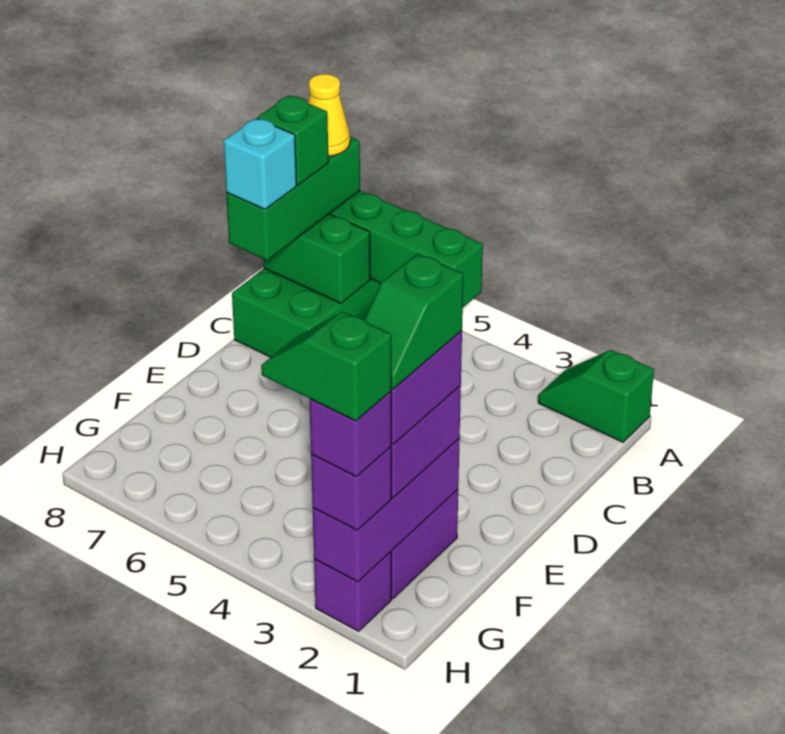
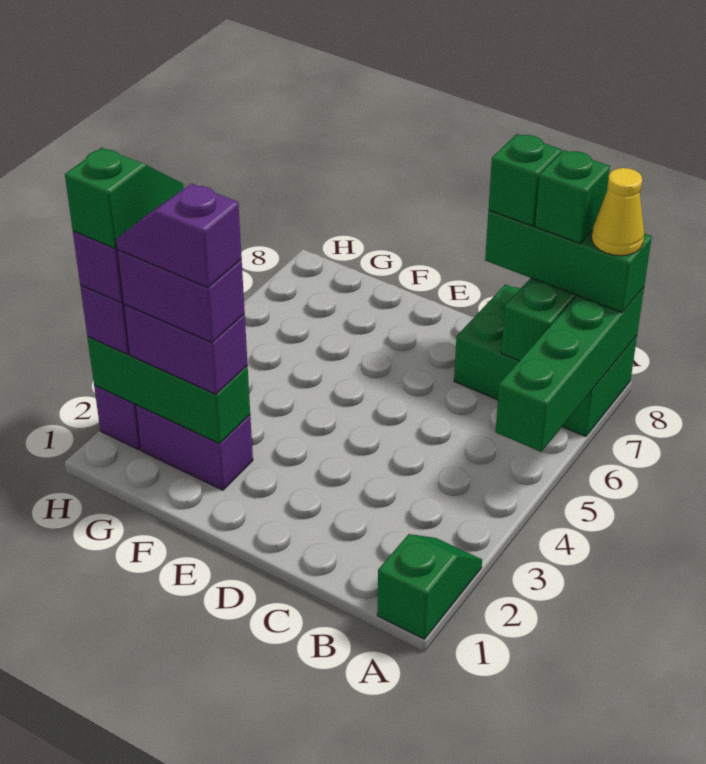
cyan brick C8 level 4 -> green brick C8 level 4
purple brick F2:H2 level 2 -> green brick F2:H2 level 2
green slope F2:G2 level 5 top F -> purple slope F2:G2 level 5 top F

